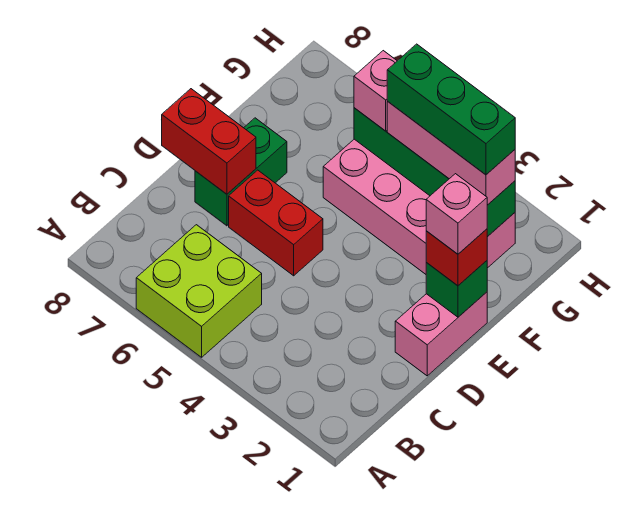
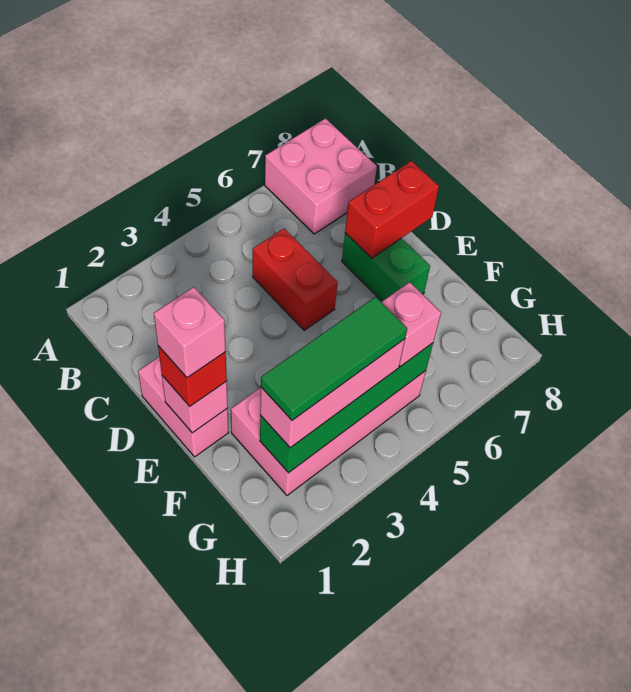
lime brick A5:B6 level 1 -> none
none -> pink brick A7:B8 level 1
red brick D5:D6 level 1 -> red brick C5:D5 level 1
green brick E1 level 2 -> pink brick E1 level 2
green brick G2:G4 level 4 -> green tile G2:G4 level 4

